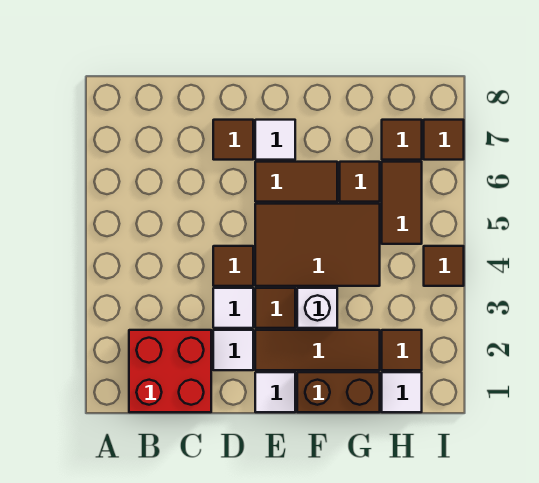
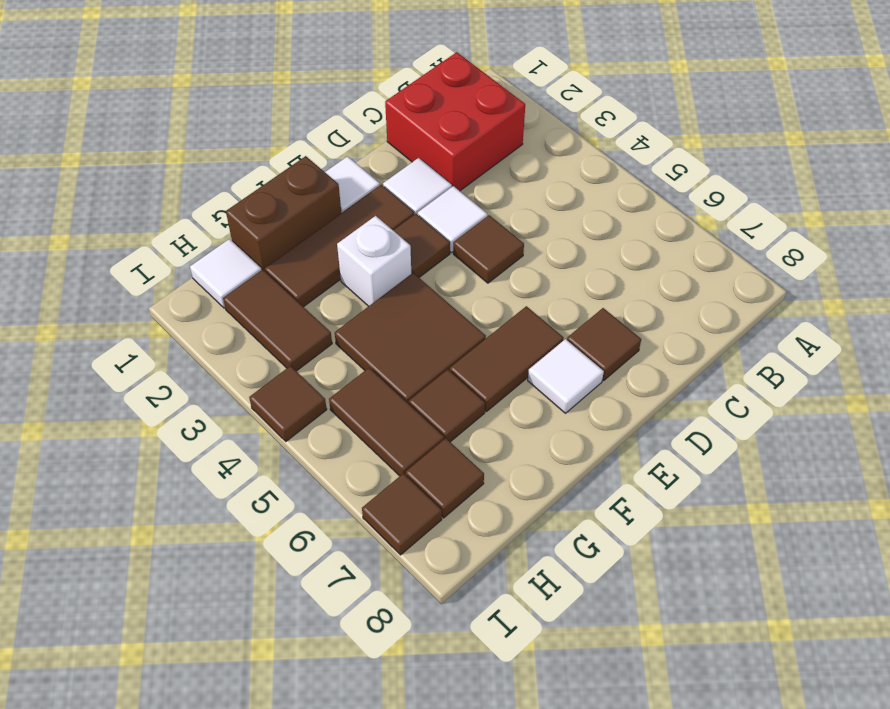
brown tile E4:G5 level 1 -> brown tile F4:G5 level 1
brown tile H2 level 1 -> brown tile H2:H3 level 1

